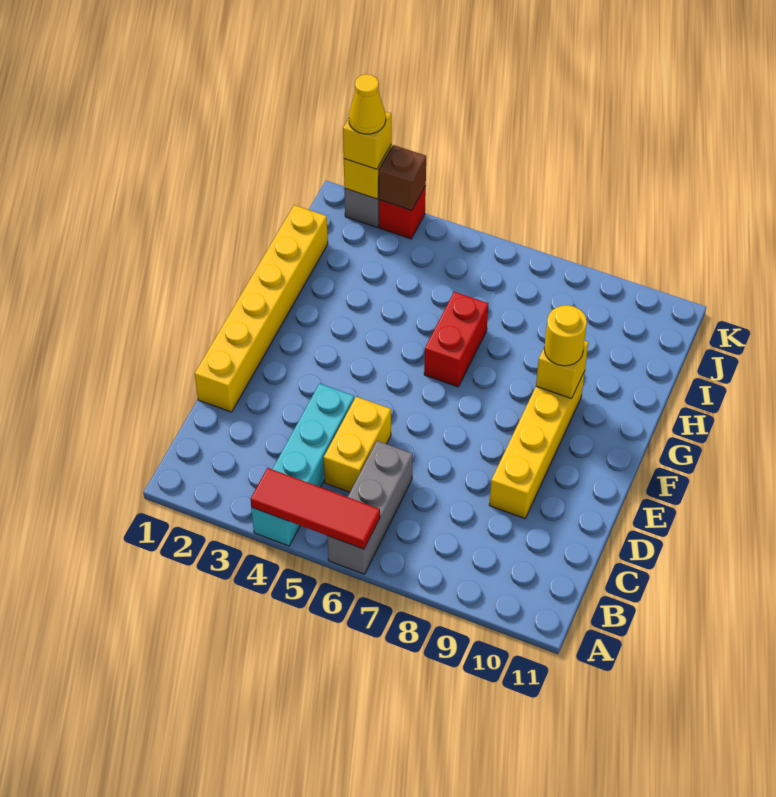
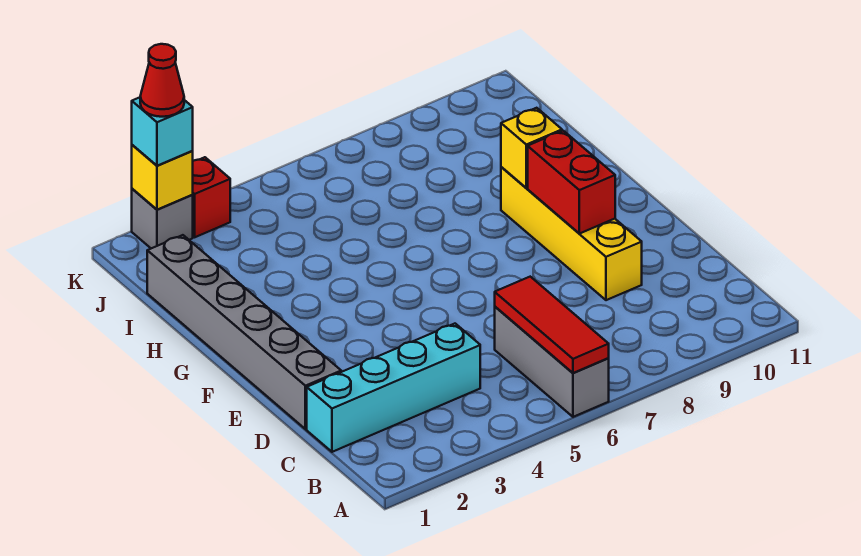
cyan brick A4:D4 level 1 -> cyan brick C1:C4 level 1
red tile A4:A6 level 2 -> red tile A6:C6 level 2
yellow brick C5:D5 level 1 -> none
yellow brick D1:I1 level 1 -> grey brick D1:I1 level 1
red brick G6:H6 level 1 -> red brick E9:F9 level 2
yellow round brick G9 level 3 -> none
yellow brick K2 level 3 -> cyan brick K2 level 3
yellow cone K2 level 4 -> red cone K2 level 4
brown brick K3 level 2 -> none

